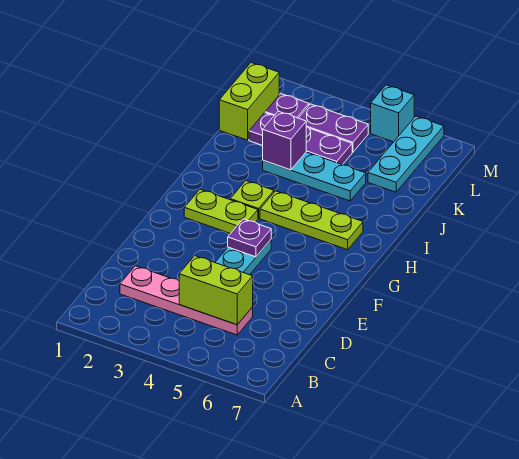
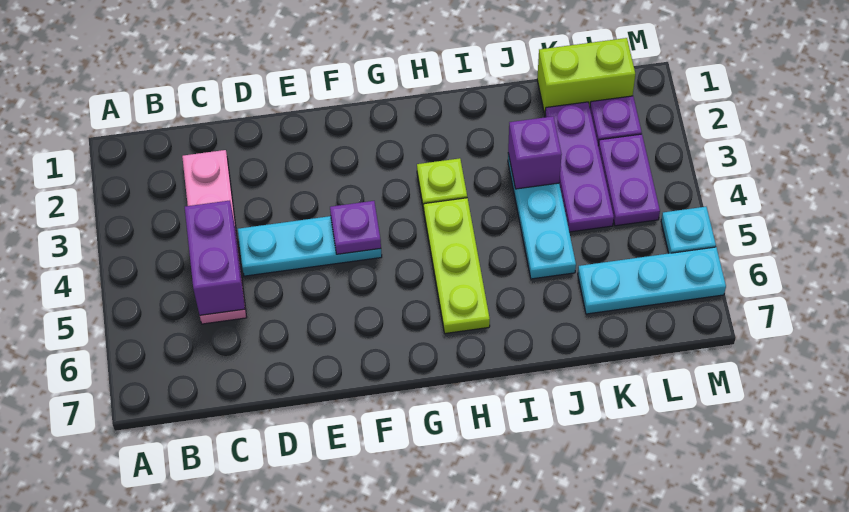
lime brick C4:C5 level 2 -> purple brick C4:C5 level 2
lime plate G2:G3 level 1 -> none
cyan brick M5 level 1 -> cyan plate M5 level 1

